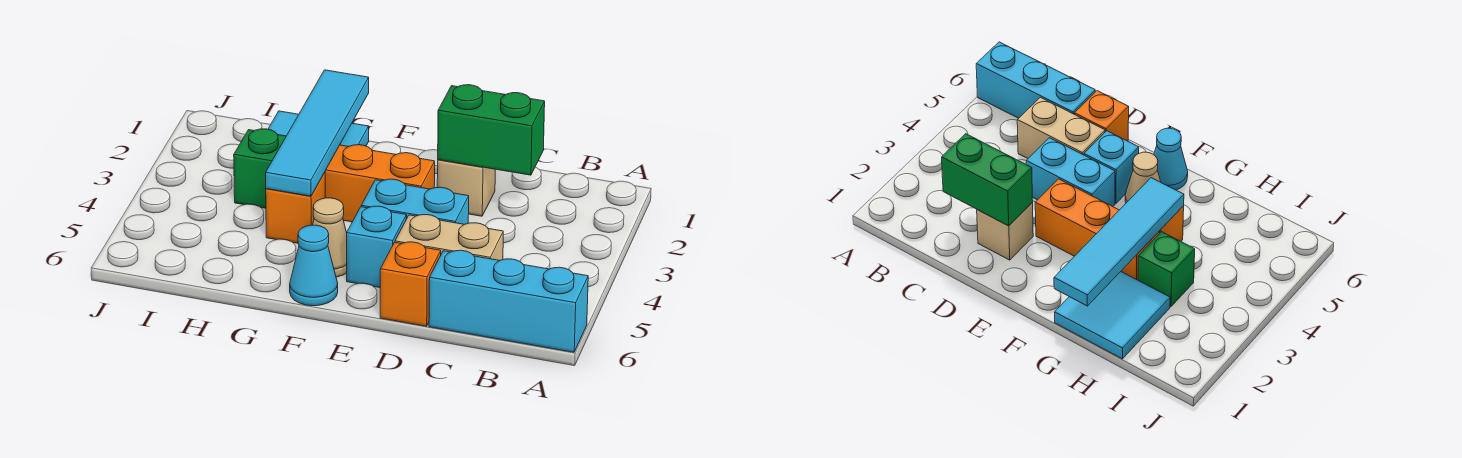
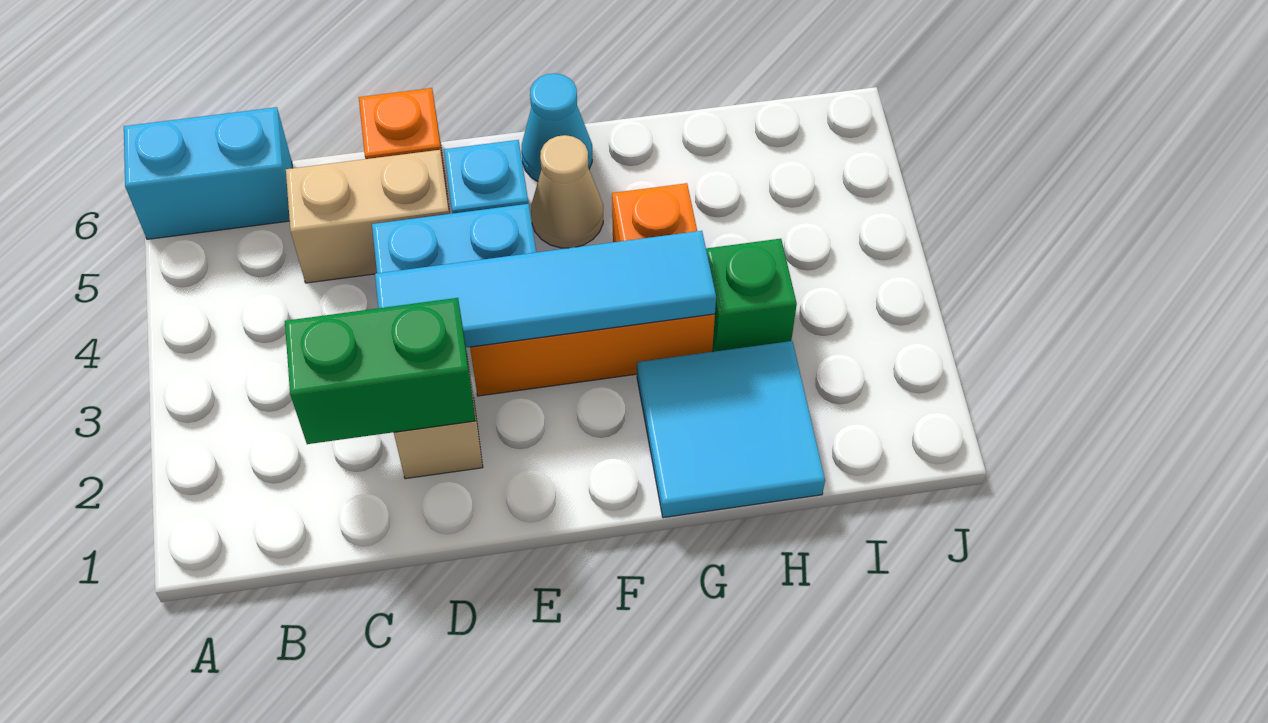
cyan brick A6:C6 level 1 -> cyan brick A6:B6 level 1
cyan tile G1:G4 level 2 -> cyan tile D3:G3 level 2

